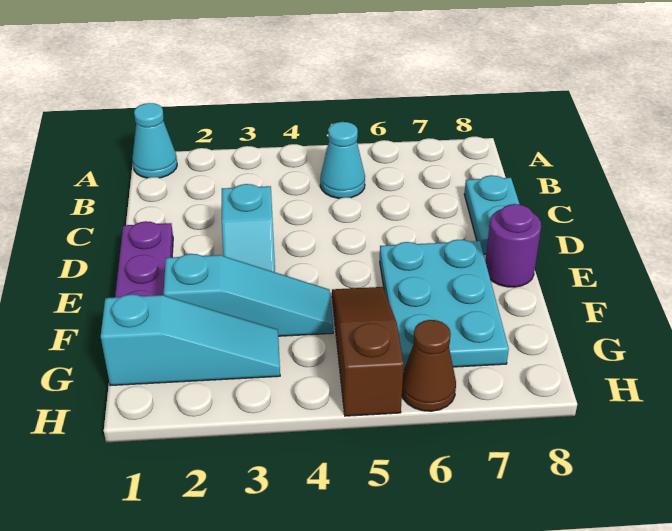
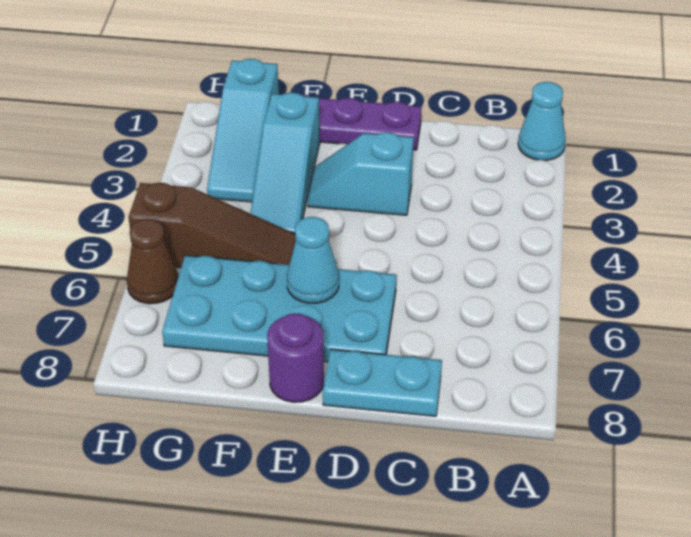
cyan cone B5 level 1 -> cyan cone E6 level 2
cyan plate E6:G7 level 1 -> cyan plate D6:G7 level 1

